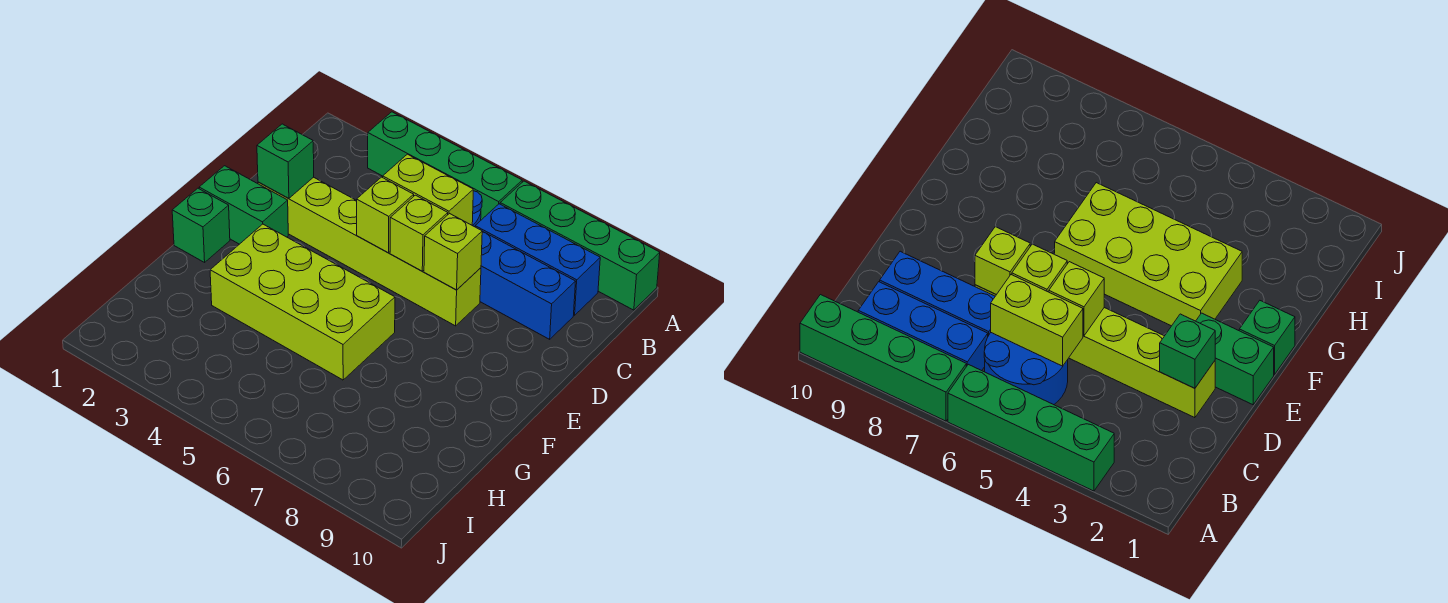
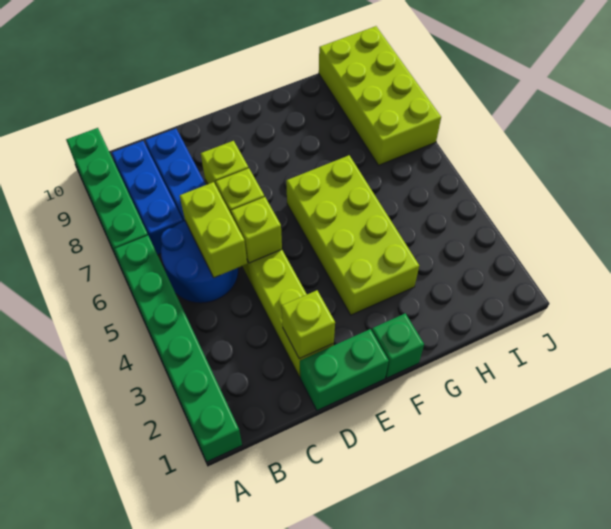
green brick A3:A6 level 1 -> green brick A1:A6 level 1
green brick D2 level 2 -> lime brick D2 level 2
green brick E1:E2 level 1 -> green brick D1:E1 level 1
none -> lime brick I7:J10 level 1

